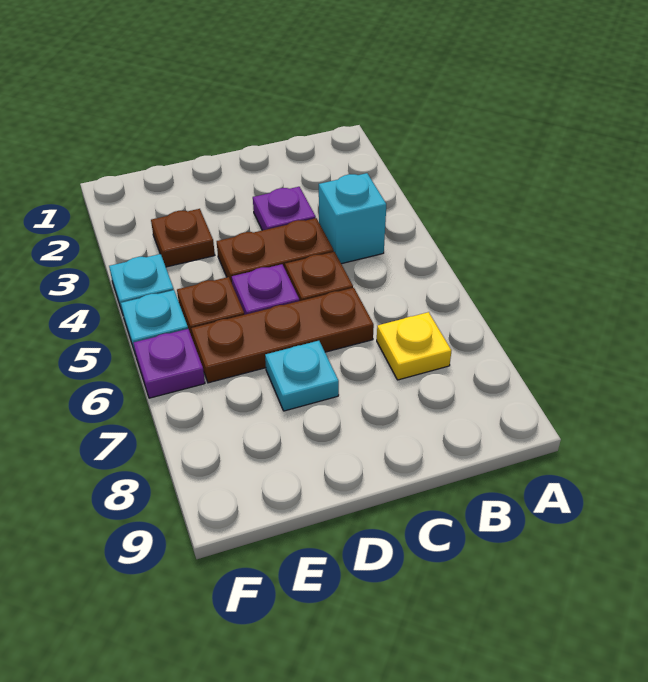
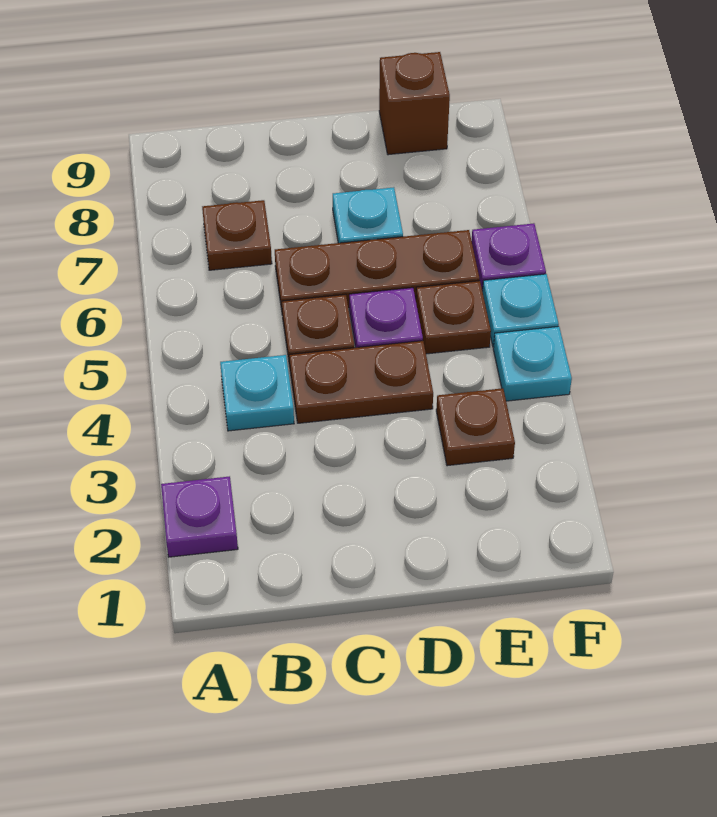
cyan brick B4 level 1 -> cyan plate B4 level 1
yellow plate B7 level 1 -> brown plate B7 level 1
purple plate C3 level 1 -> purple plate A2 level 1
none -> brown brick E9 level 1

